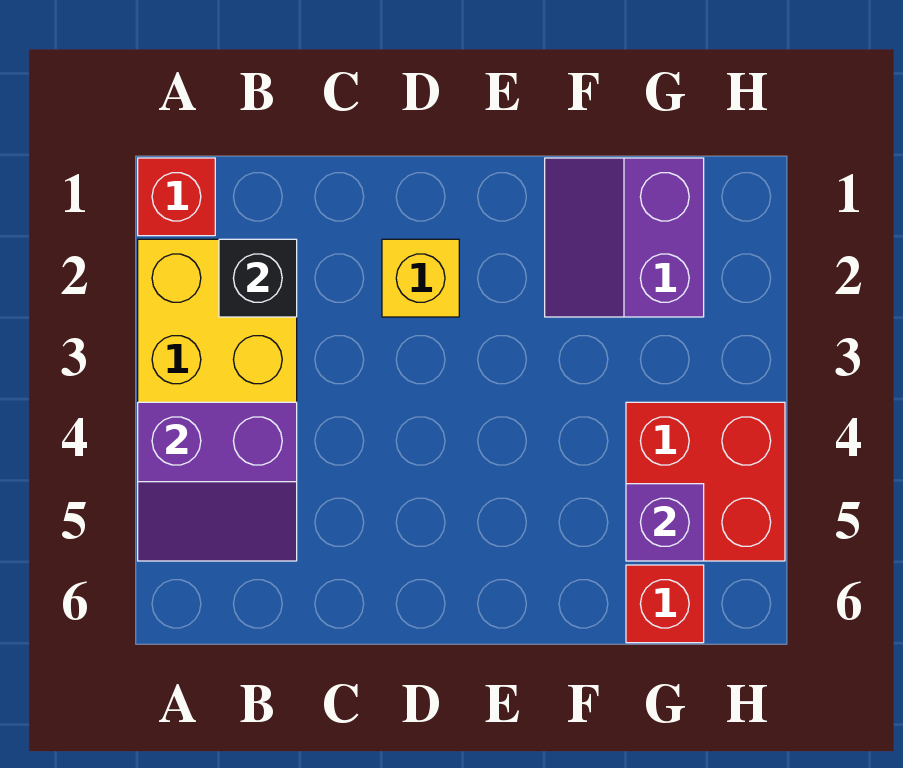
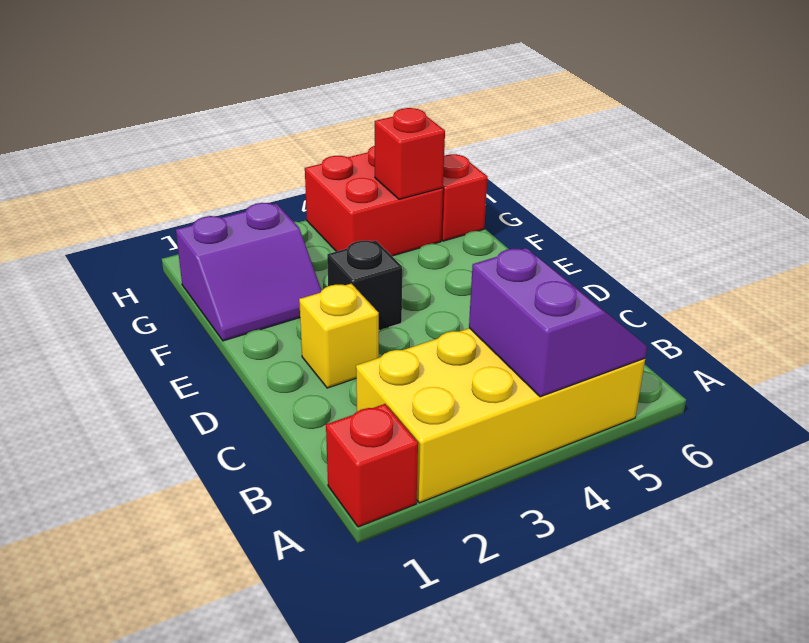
black brick B2 level 2 -> black brick E3 level 1
purple brick G5 level 2 -> red brick G5 level 2

